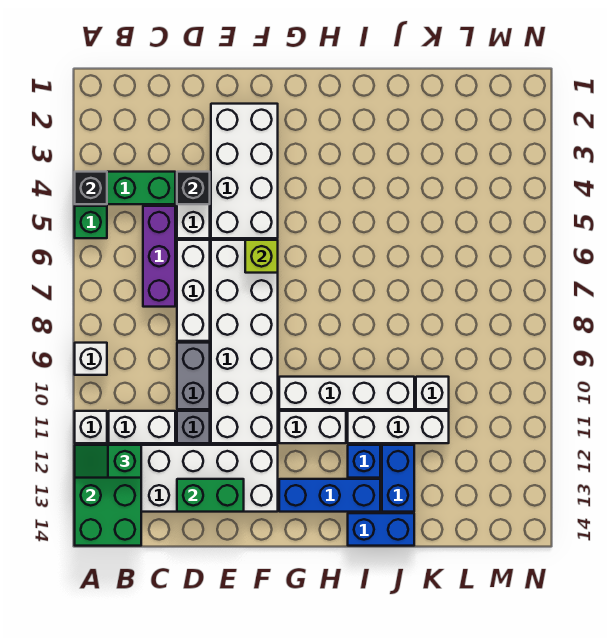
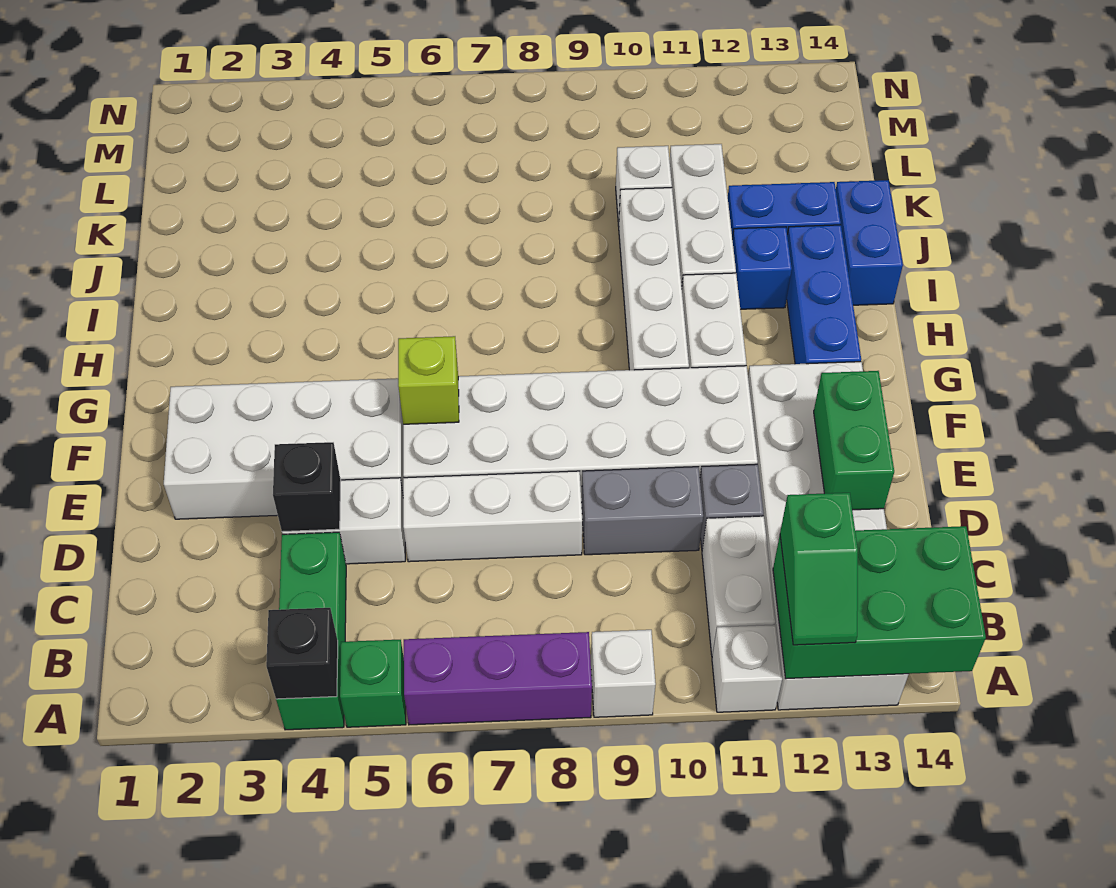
purple brick C5:C7 level 1 -> purple brick A6:A8 level 1

